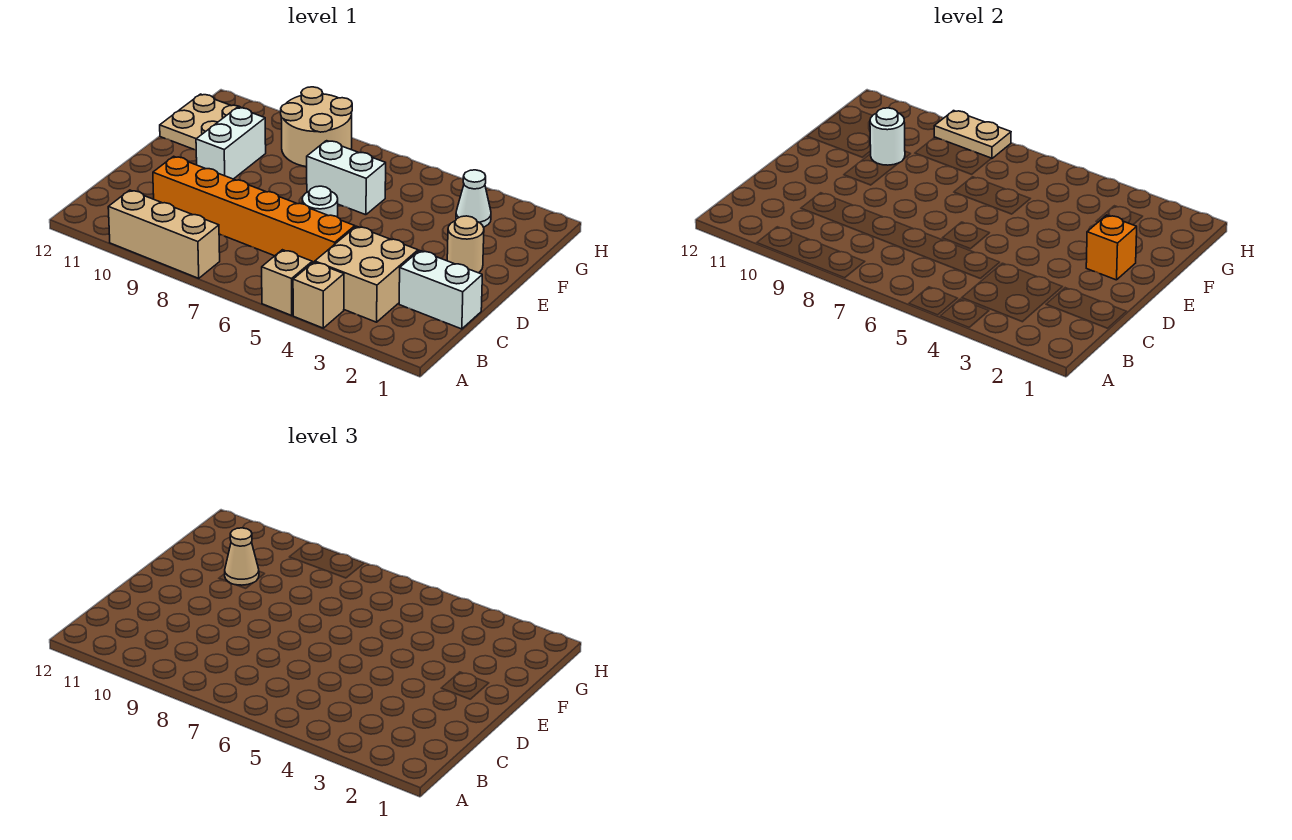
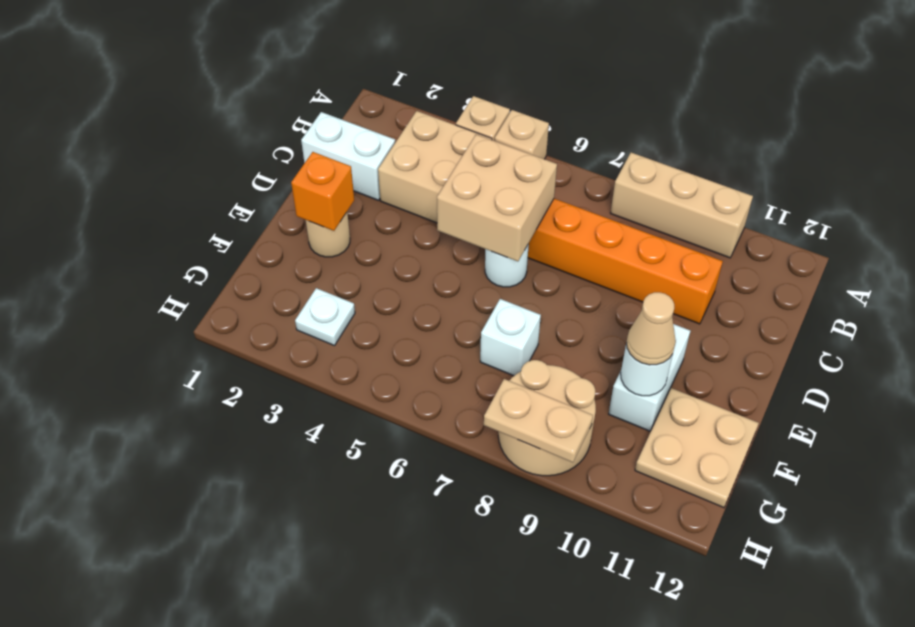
none -> tan brick C5:D6 level 2
white brick F6:F7 level 1 -> white brick F7 level 1
white cone G3 level 1 -> white plate G3 level 1

